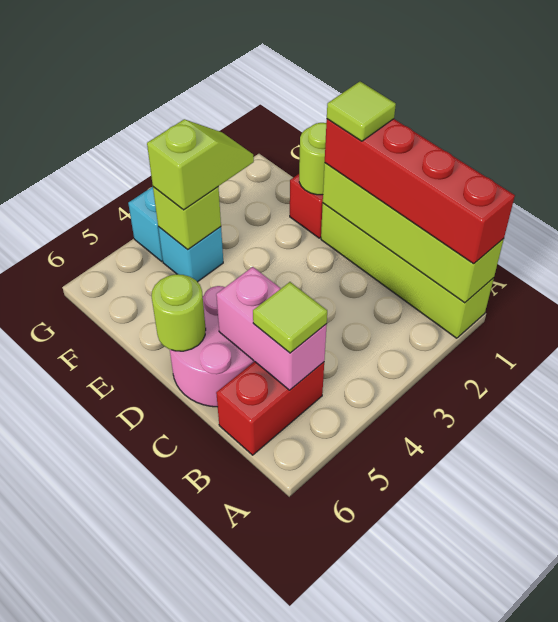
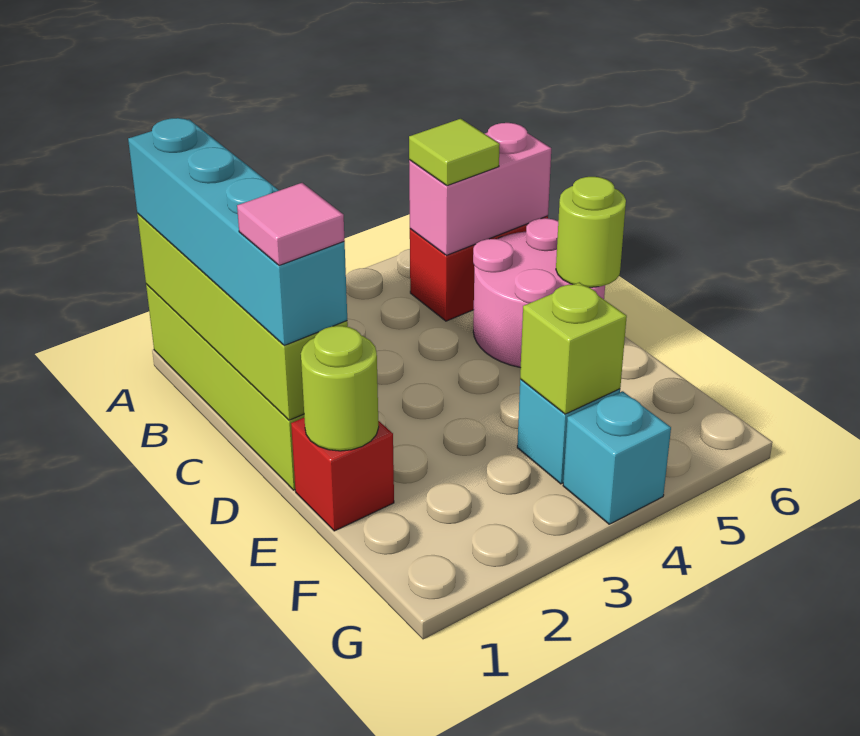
red brick A1:D1 level 3 -> cyan brick A1:D1 level 3
pink brick B5:C5 level 2 -> pink brick B5:B6 level 2
lime tile D1 level 4 -> pink tile D1 level 4
lime slope F3:F4 level 3 top 4 -> none

